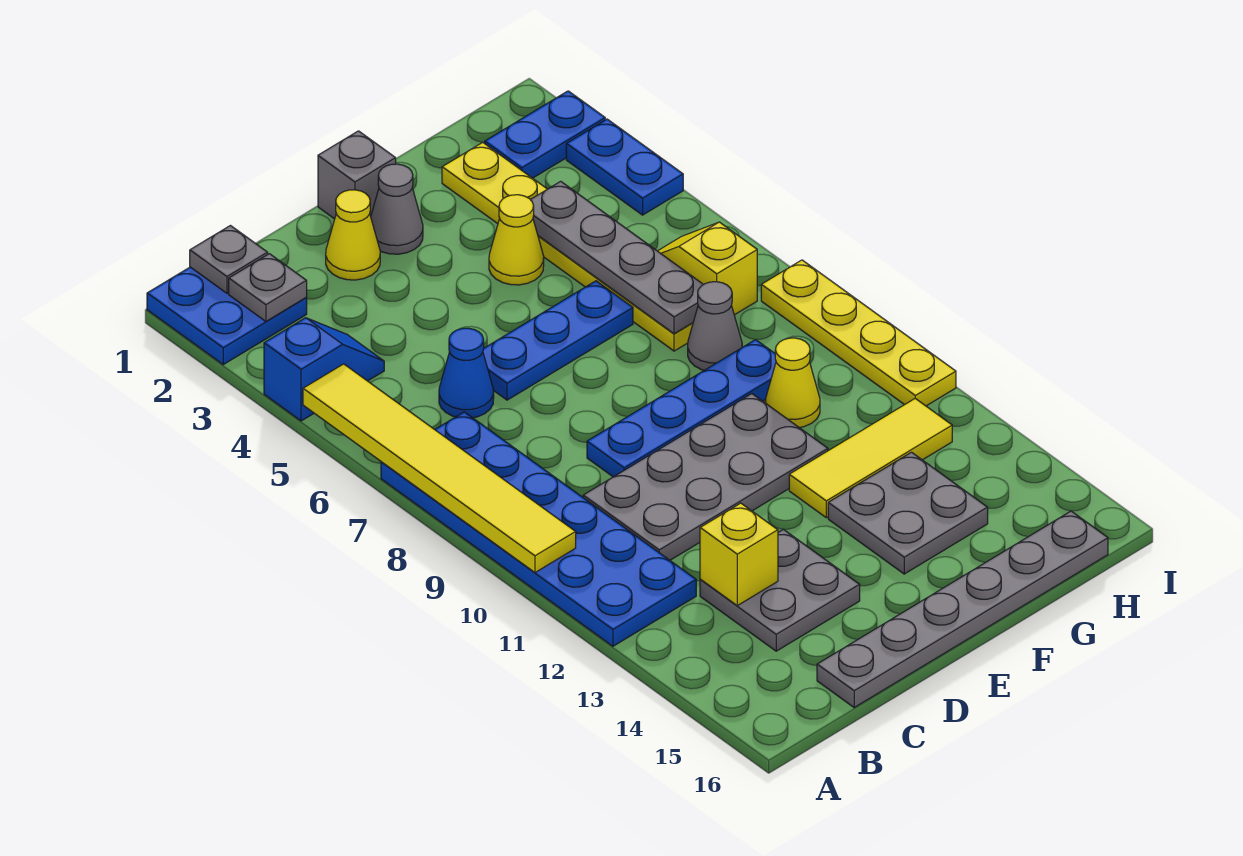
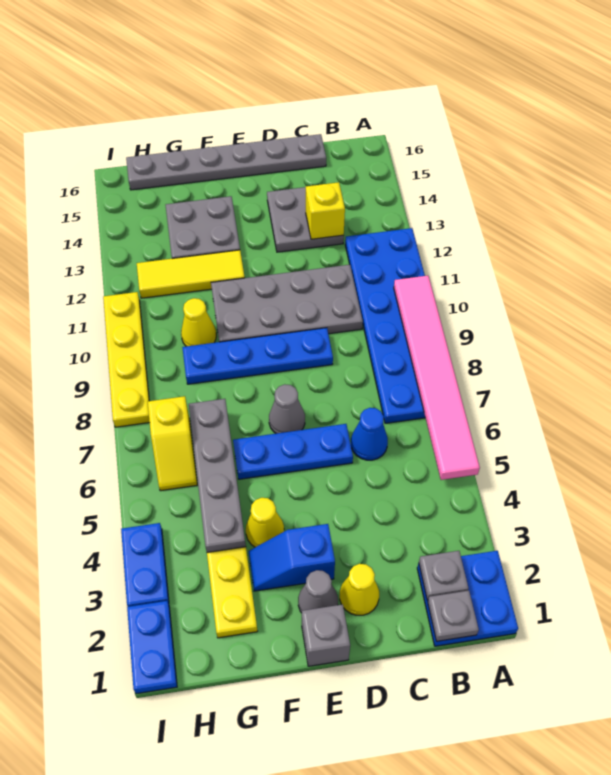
blue slope A4:B4 level 1 top A -> blue slope E3:F3 level 1 top E
yellow tile A5:A10 level 2 -> pink tile A5:A10 level 2
grey cone G8 level 1 -> grey cone E7 level 1
blue plate H2:I2 level 1 -> blue plate I1:I2 level 1

